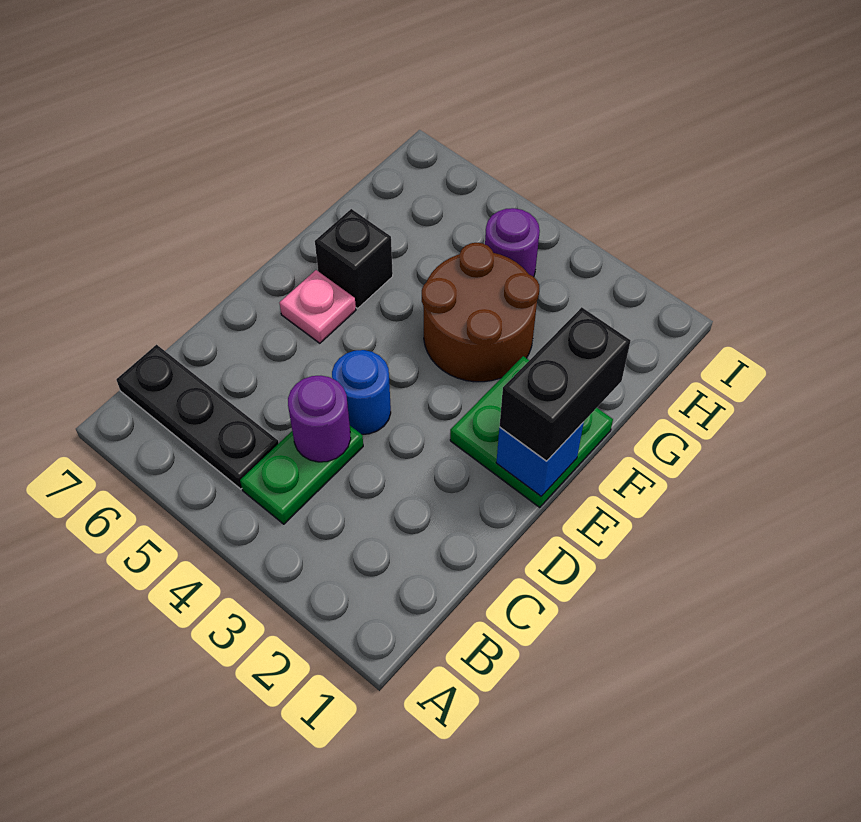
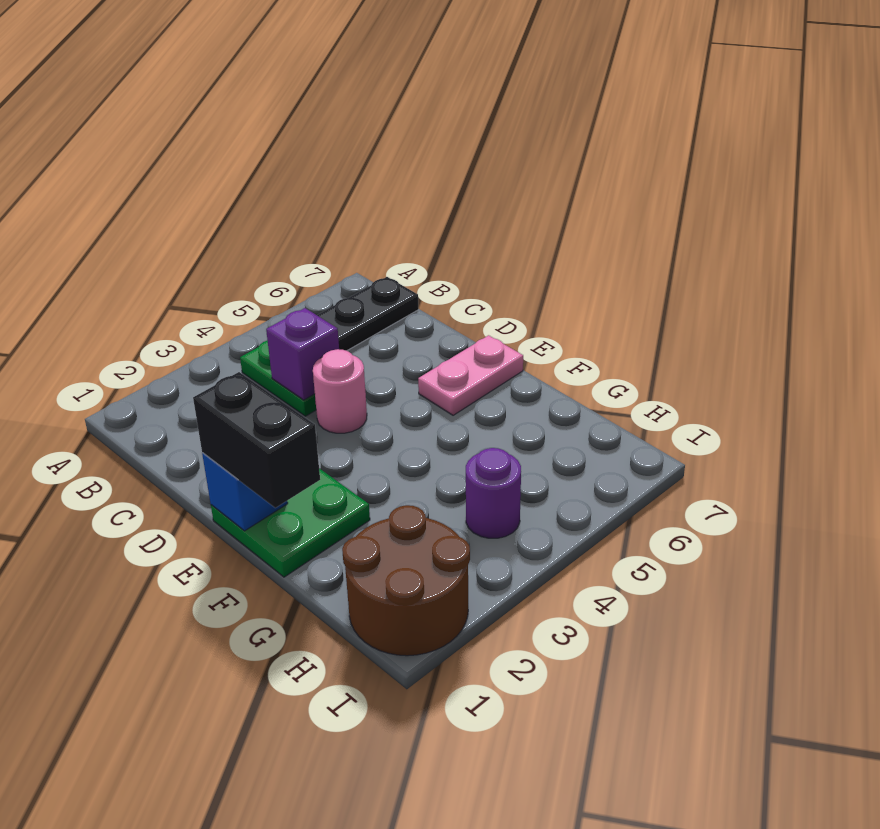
purple round brick C4 level 2 -> purple brick C4 level 2
blue round brick D4 level 1 -> pink round brick D4 level 1
pink plate E6 level 1 -> pink plate E6:E7 level 1
brown round brick F3:G4 level 1 -> brown round brick H1:I2 level 1
black brick F6 level 1 -> none

